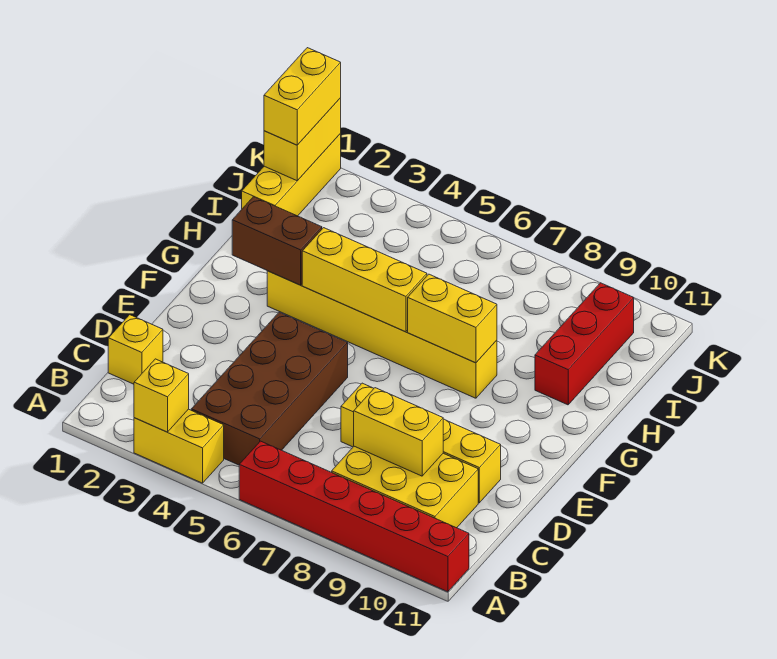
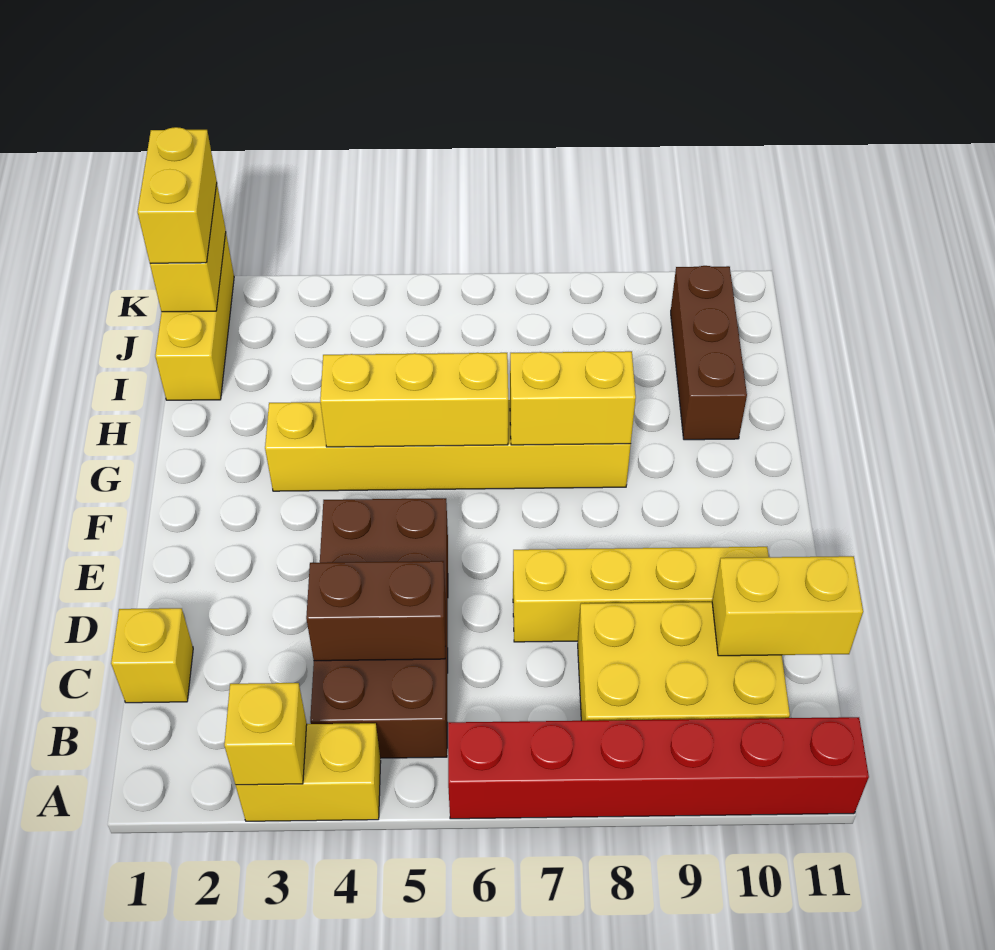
yellow brick C8:C9 level 2 -> yellow brick C10:C11 level 2
brown brick G2:G3 level 2 -> brown brick C4:C5 level 2
red brick H10:J10 level 1 -> brown brick H10:J10 level 1

